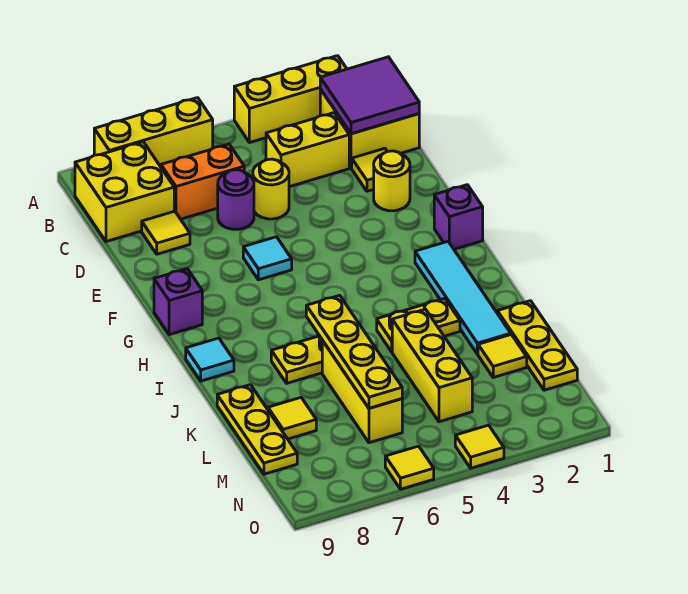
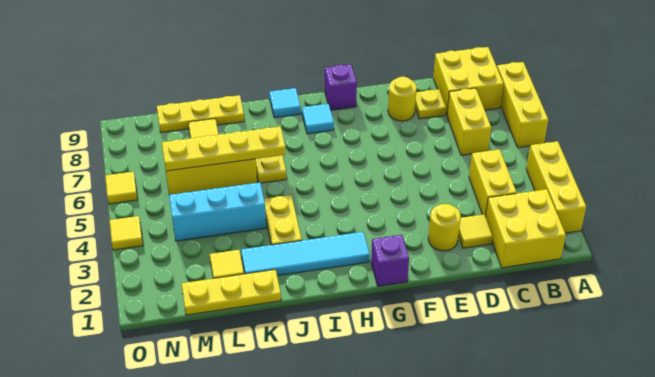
purple tile B1:C2 level 2 -> none
orange brick C6:C7 level 1 -> yellow brick C6:C7 level 1
yellow round brick D5 level 1 -> yellow round brick E8 level 1
purple round brick D6 level 1 -> none
yellow tile D8 level 1 -> yellow plate D8 level 1
cyan tile F6 level 1 -> cyan tile H8 level 1
yellow brick K4:M4 level 1 -> cyan brick K4:M4 level 1

